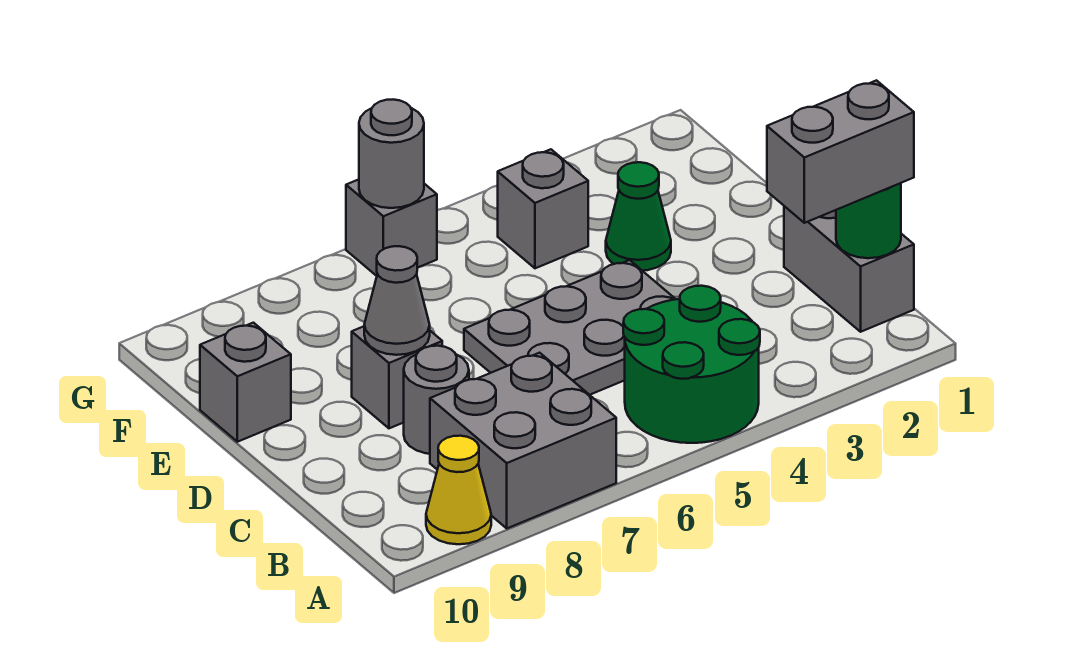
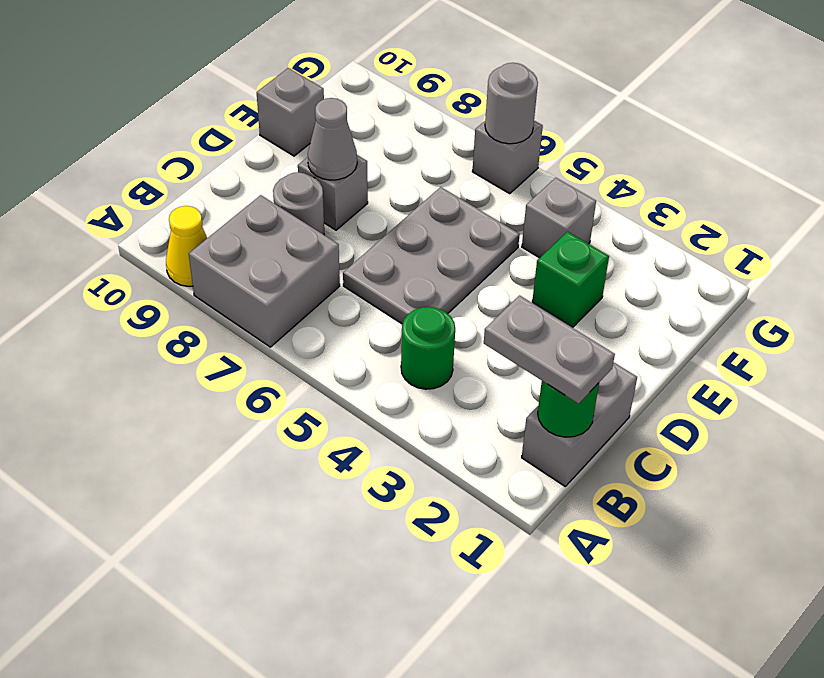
green round brick A4:B5 level 1 -> green round brick B4 level 1
grey brick B1:B2 level 3 -> grey plate B1:B2 level 3
grey plate C4:D6 level 1 -> grey plate C5:E6 level 1
green cone E3 level 1 -> green brick E3 level 1

